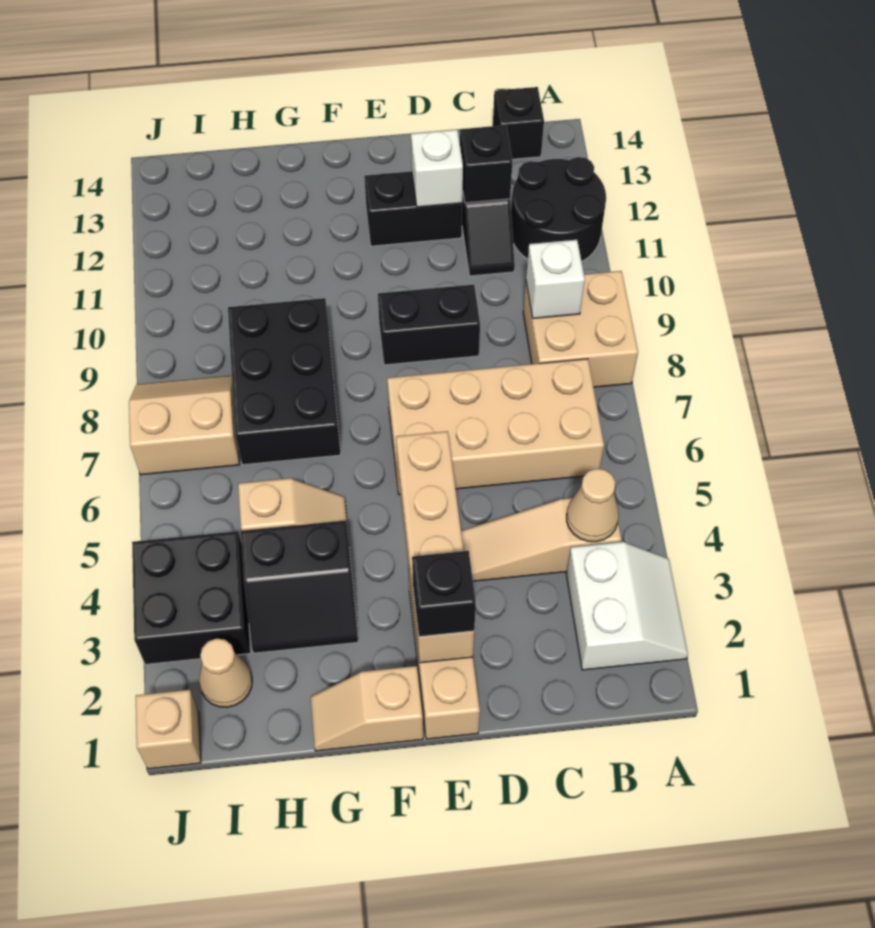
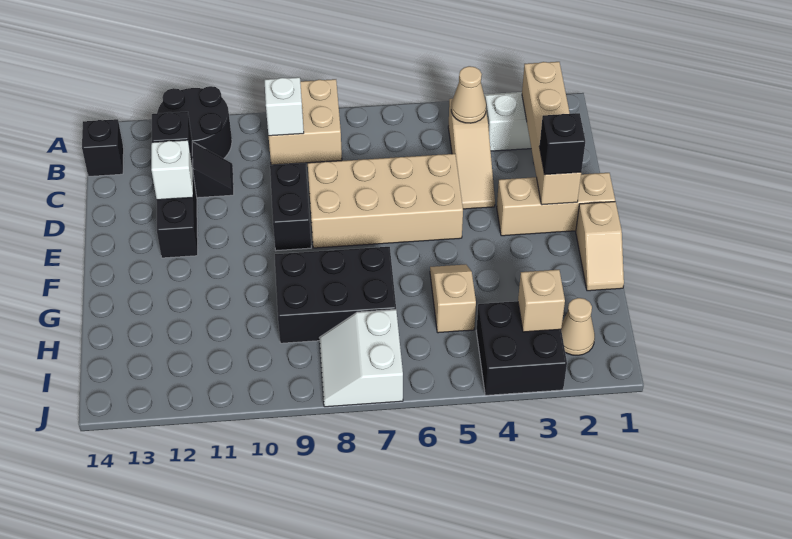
tan brick B6:E7 level 1 -> tan brick D5:E8 level 1
tan brick E2:E5 level 2 -> tan brick B2:E2 level 2
black slope G3:H4 level 1 top 4 -> none
tan slope I7:J8 level 1 top 7 -> white slope I7:J8 level 1 top 7
tan brick J1 level 1 -> tan brick I3 level 2

